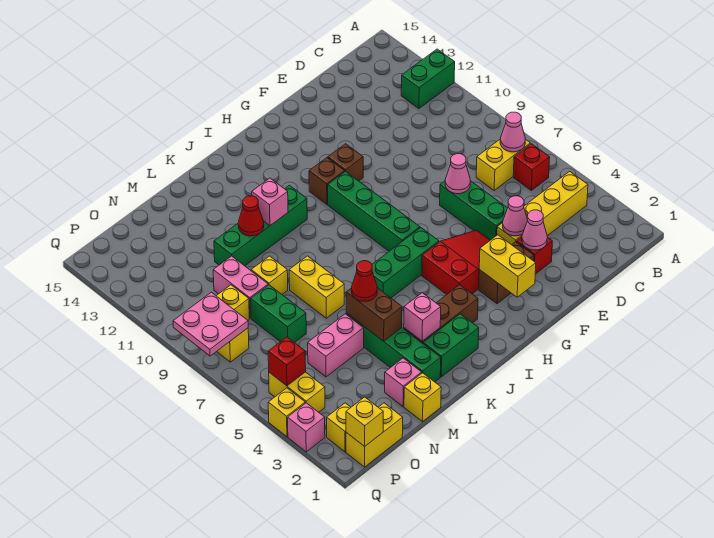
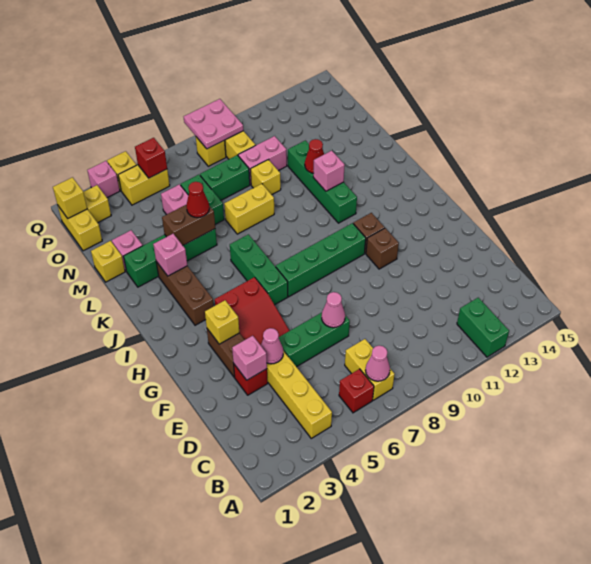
pink cone E3 level 2 -> pink brick E3 level 2
yellow brick G2:G3 level 2 -> yellow brick G3 level 2
green brick J2:K2 level 1 -> green brick M6:N6 level 1

